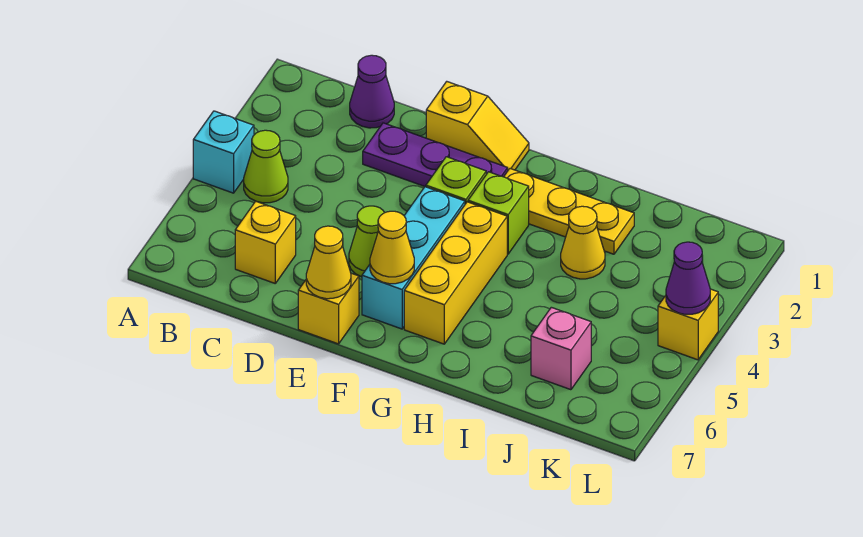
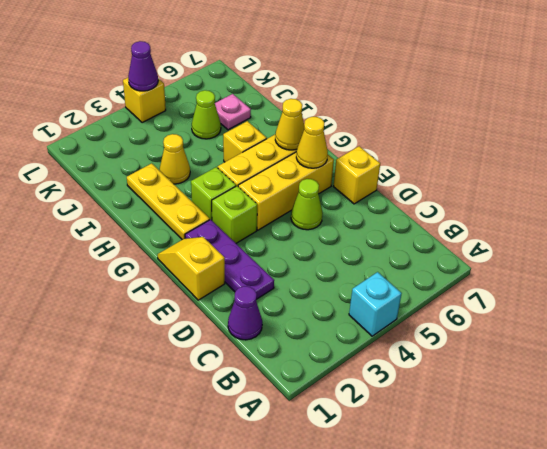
lime cone B4 level 1 -> lime cone J5 level 1
yellow brick C6 level 1 -> yellow brick H5 level 1
yellow cone E7 level 2 -> yellow cone G6 level 2
cyan brick F4:F6 level 1 -> yellow brick F4:F6 level 1
pink brick J6 level 1 -> pink plate J6 level 1

